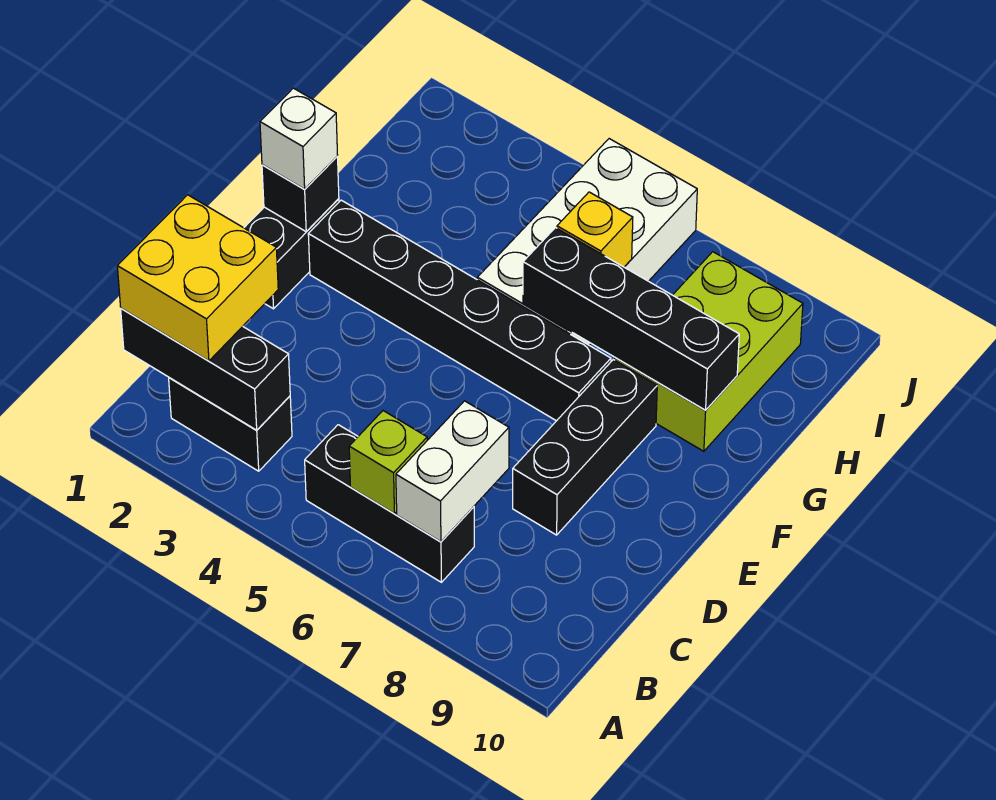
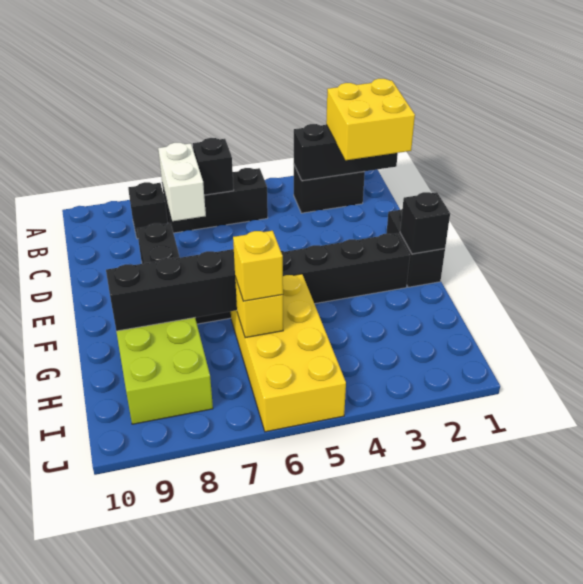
lime brick B6 level 2 -> black brick B6 level 2
none -> black brick B8 level 1
white brick F1 level 3 -> none
white brick G5:J6 level 1 -> yellow brick G5:J6 level 1
none -> yellow brick H6 level 3

